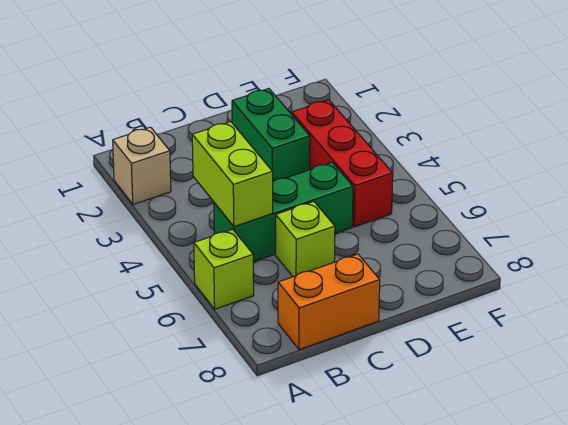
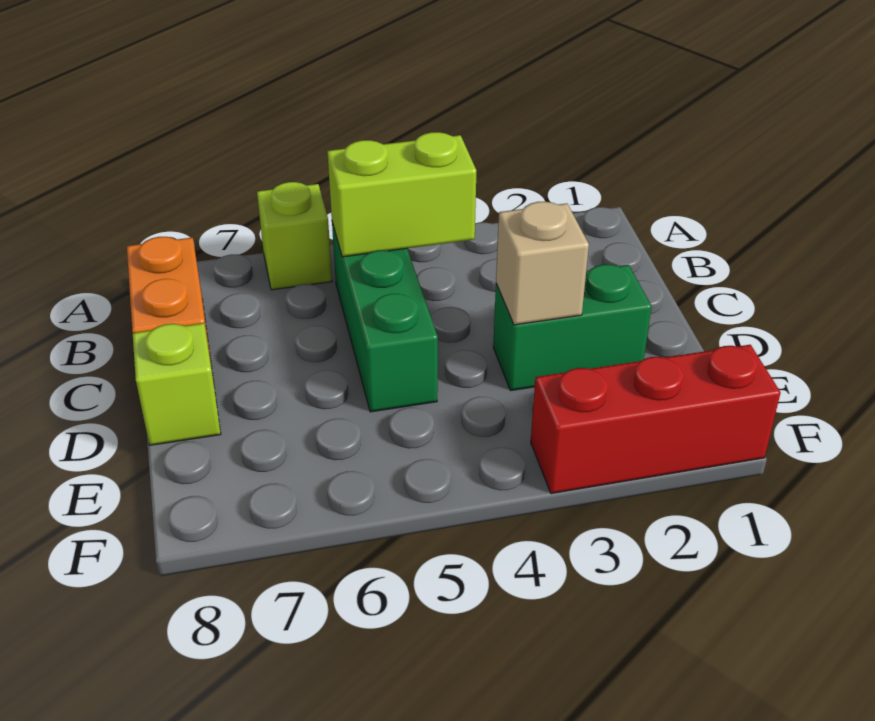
tan brick A2 level 1 -> tan brick D3 level 2
lime brick C6 level 1 -> lime brick D8 level 1
red brick E3:E5 level 1 -> red brick F1:F3 level 1

